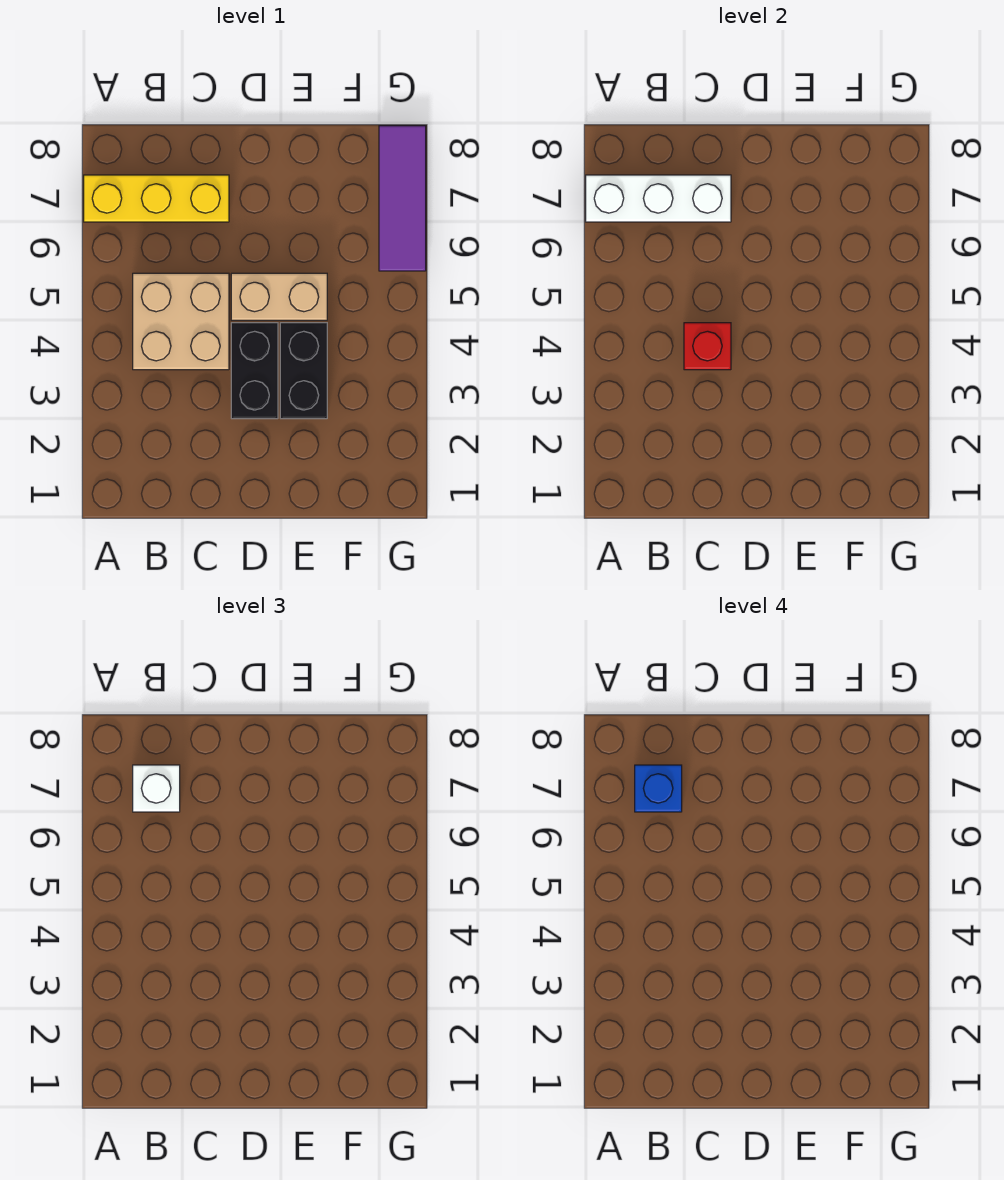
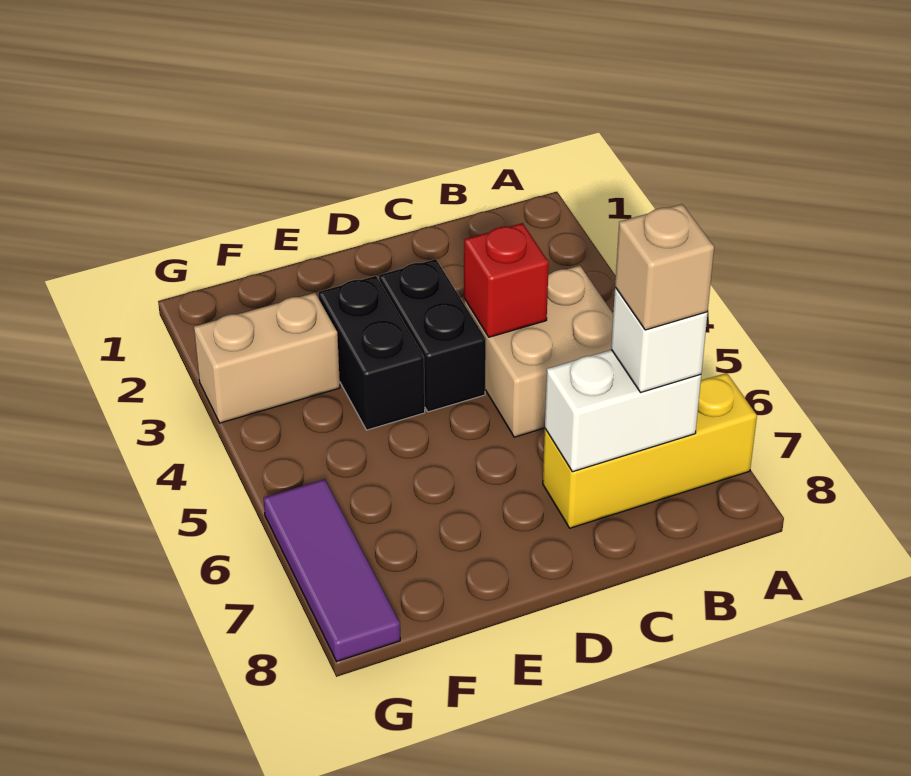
white brick A7:C7 level 2 -> white brick B7:C7 level 2
blue brick B7 level 4 -> tan brick B7 level 4
tan brick D5:E5 level 1 -> tan brick F3:G3 level 1

